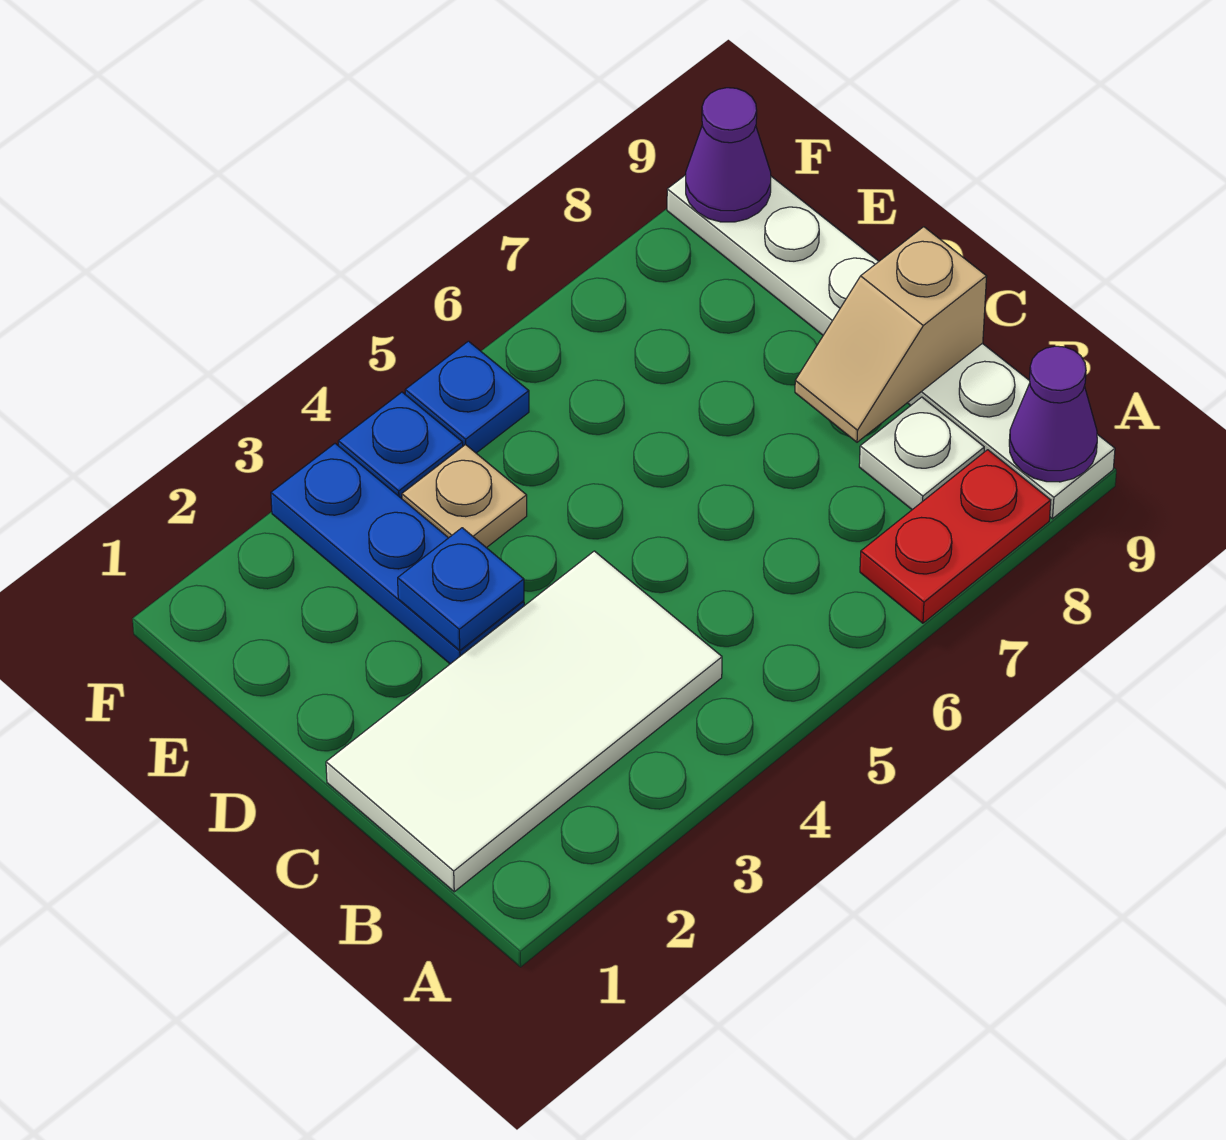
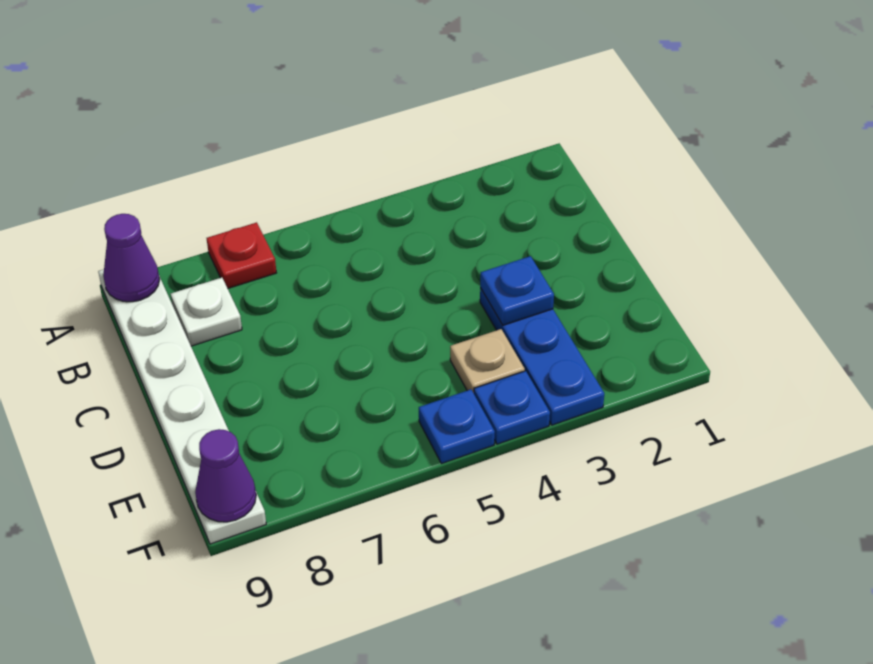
red plate A7:A8 level 1 -> red plate A7 level 1
white tile B1:C4 level 1 -> none
tan slope C8:C9 level 2 top 9 -> none

